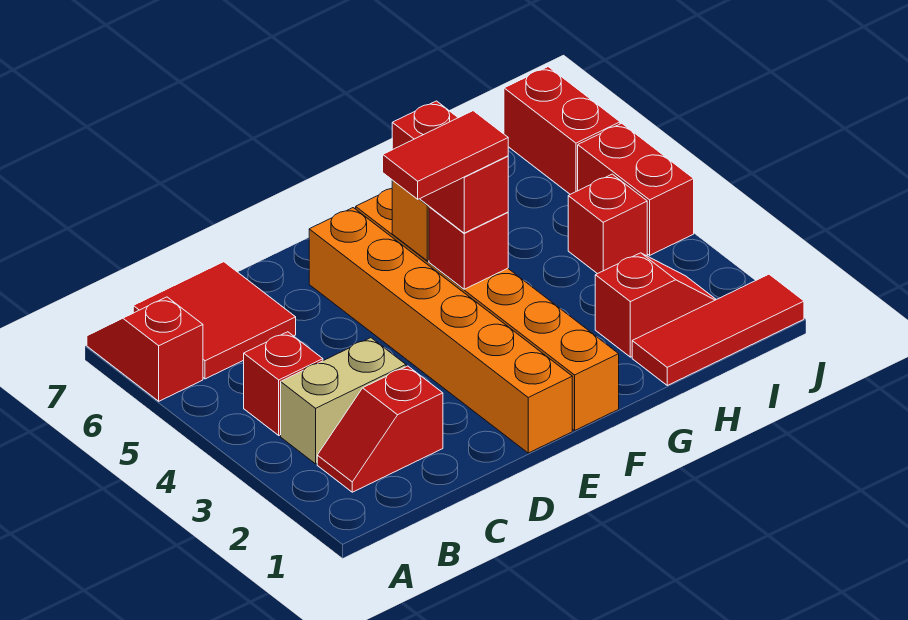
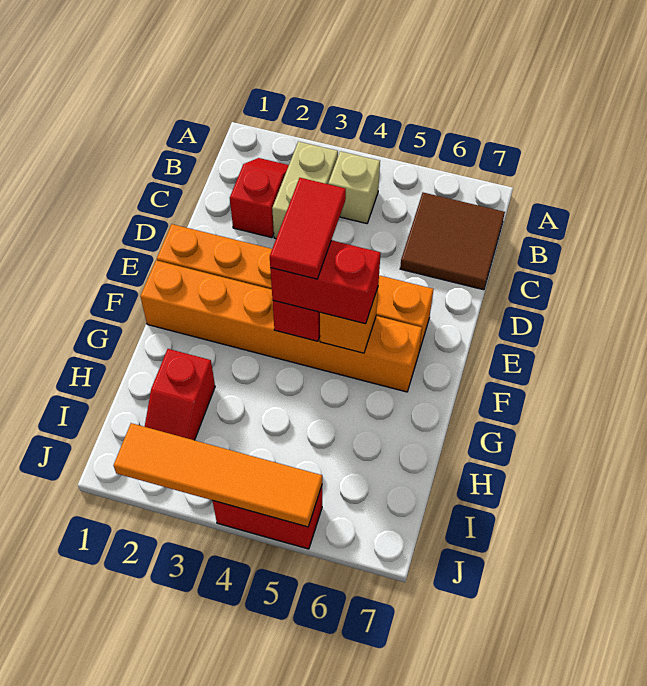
red slope A6:A7 level 1 top 6 -> none
red brick B4 level 1 -> tan brick B4 level 1
red tile B6:C7 level 1 -> brown tile B6:C7 level 1
red tile H1:J1 level 1 -> none
red brick I4 level 1 -> none
none -> orange tile J2:J5 level 2
red brick J6:J7 level 1 -> none

